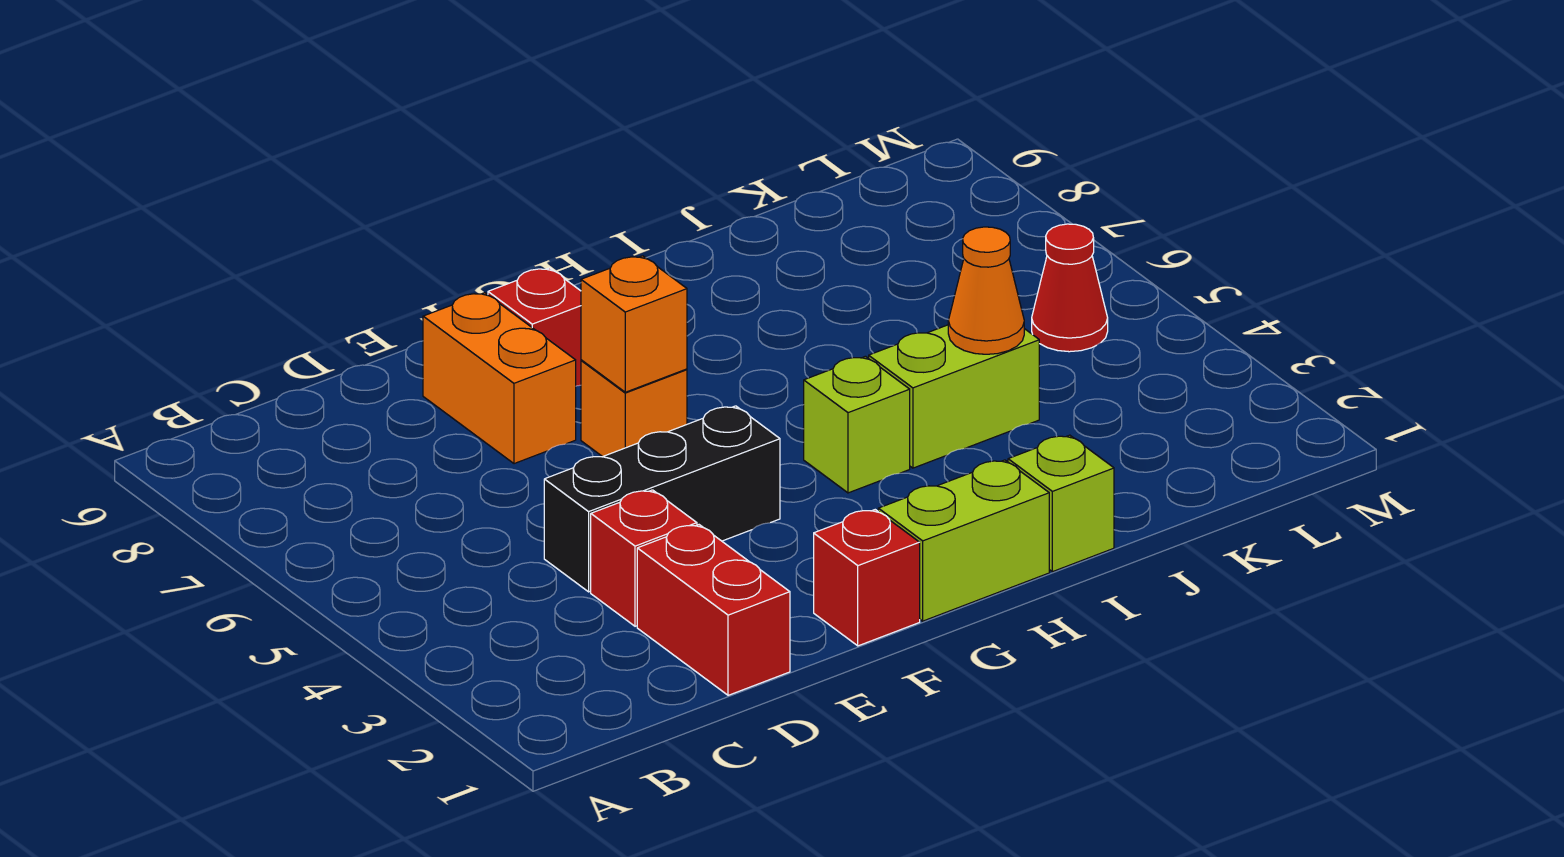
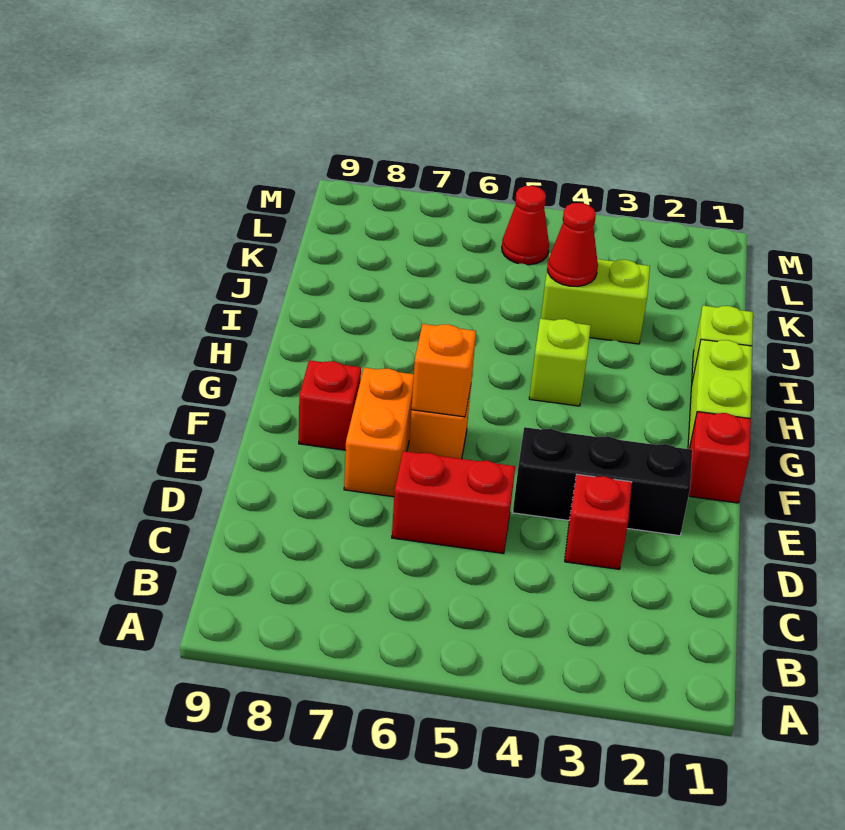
red brick D1:D2 level 1 -> red brick D5:D6 level 1
black brick D4:F4 level 1 -> black brick E2:E4 level 1
orange brick E7:E8 level 1 -> orange brick E7:F7 level 1
lime brick I4:J4 level 1 -> lime brick J3:J4 level 1
orange cone J4 level 2 -> red cone J4 level 2

